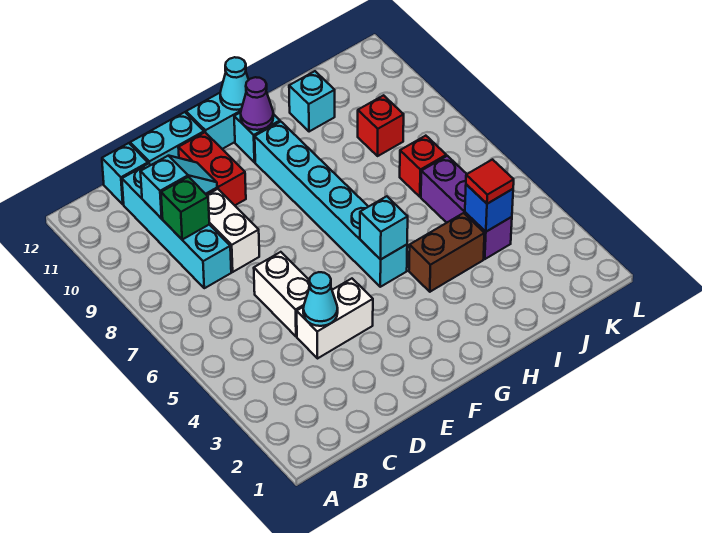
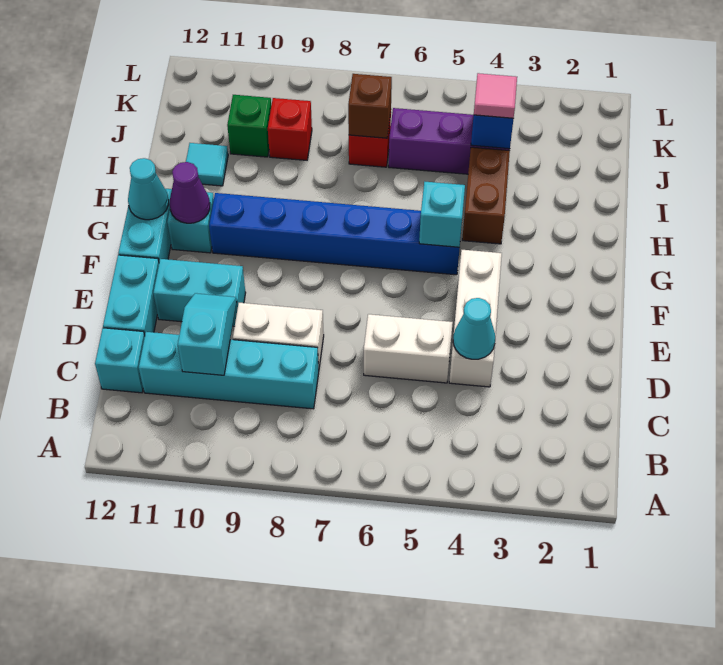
green brick C9 level 2 -> green brick J10 level 1
white brick D4:E4 level 1 -> white brick D4:F4 level 1
red brick E10:E11 level 1 -> cyan brick E10:E11 level 1
cyan brick G5:G10 level 1 -> blue brick G5:G10 level 1
cyan brick I11 level 1 -> cyan tile I11 level 1
red tile J4 level 3 -> pink tile J4 level 3
none -> brown brick J7 level 2

